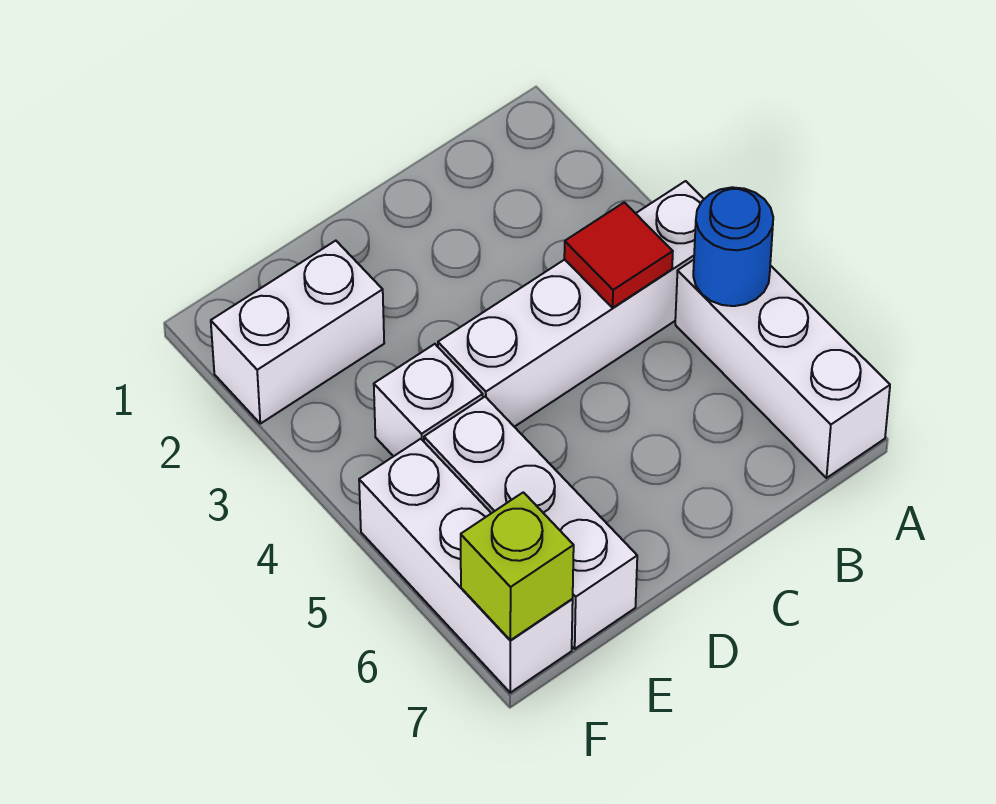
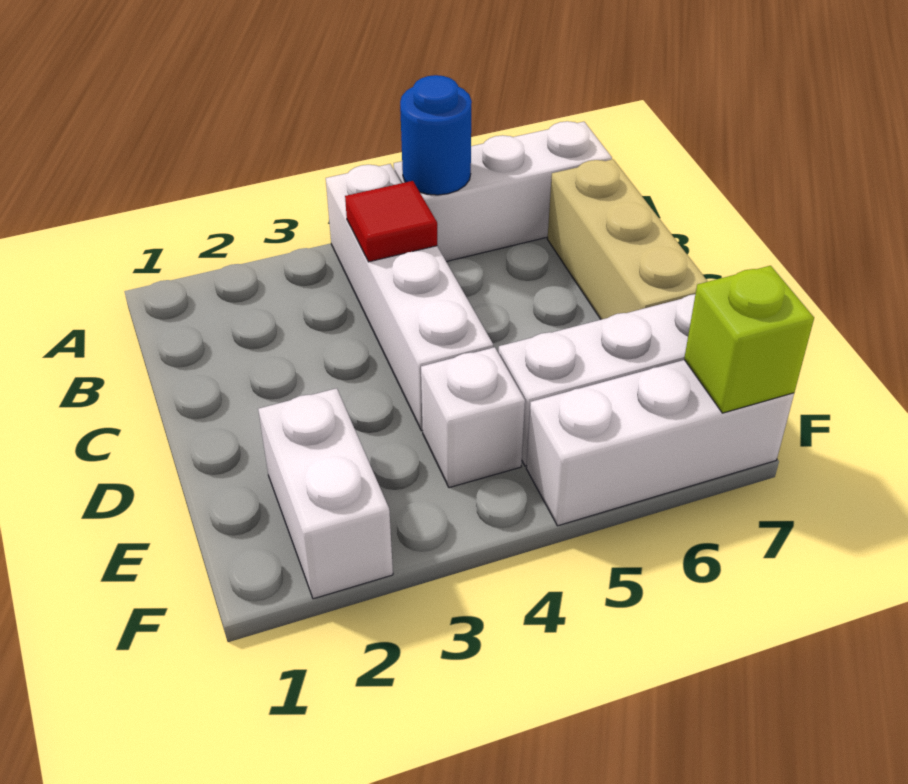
none -> tan brick B7:D7 level 1

